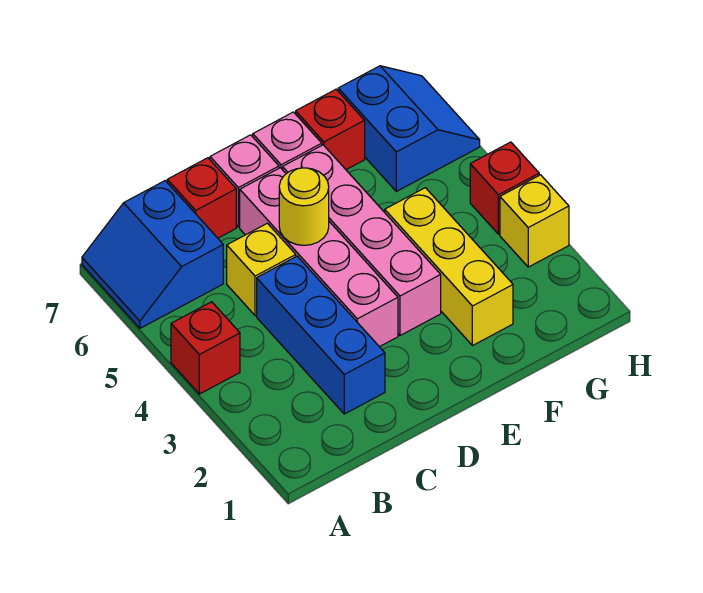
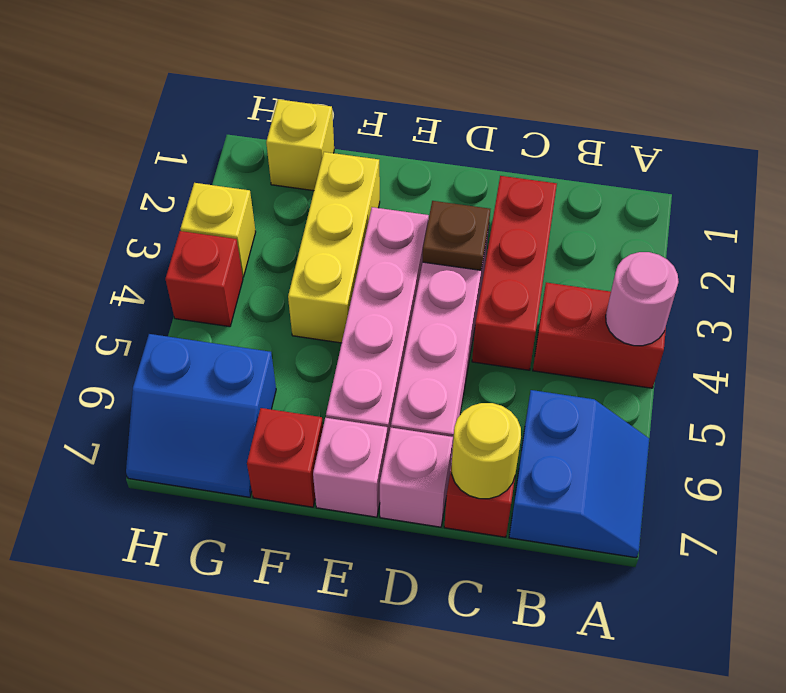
red brick A4 level 1 -> red brick A4:B4 level 1
none -> pink round brick A4 level 2
blue brick C2:C4 level 1 -> red brick C2:C4 level 1
yellow brick C5 level 1 -> yellow brick G1 level 1
none -> brown plate D3 level 2
yellow round brick D5 level 2 -> yellow round brick C7 level 2
blue slope G6:H7 level 1 top G -> blue slope G6:H7 level 1 top 6

